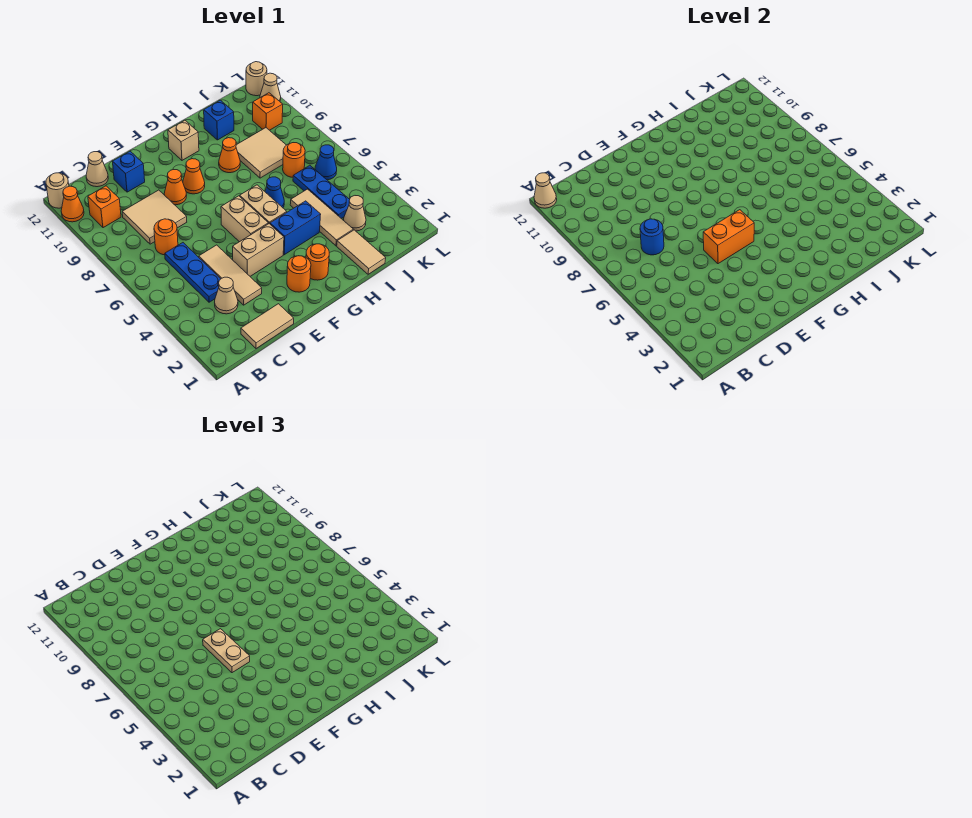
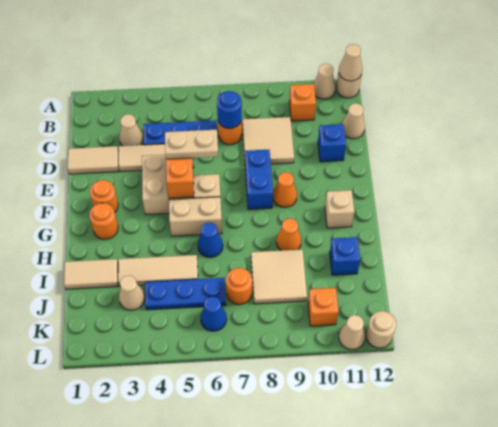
orange cone A11 level 1 -> tan cone A11 level 1
tan tile C1:D1 level 1 -> tan tile D1:D2 level 1
orange cone E9 level 1 -> none
blue brick G4:H4 level 1 -> blue brick E8:F8 level 1

